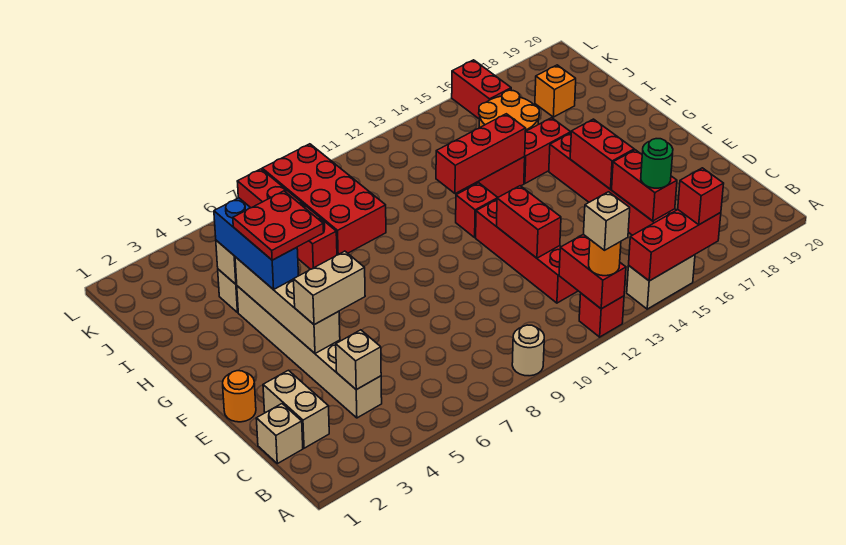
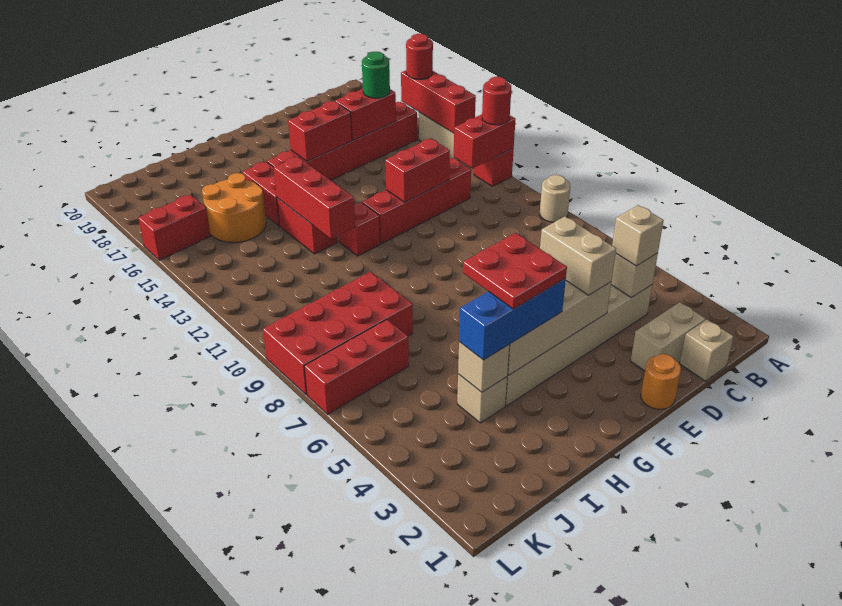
orange round brick A12 level 3 -> red round brick A12 level 3
tan brick A12 level 4 -> tan brick C4 level 3
red brick A16 level 3 -> red round brick A16 level 3
red brick I7:L7 level 1 -> red brick J7:L7 level 1
orange brick J18 level 1 -> none

